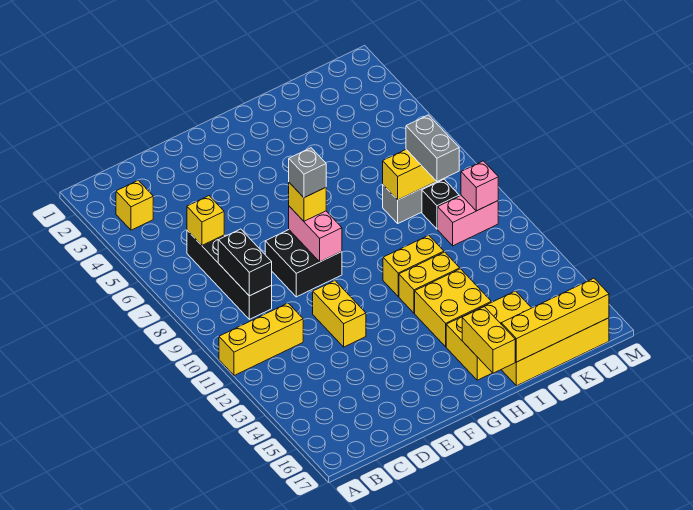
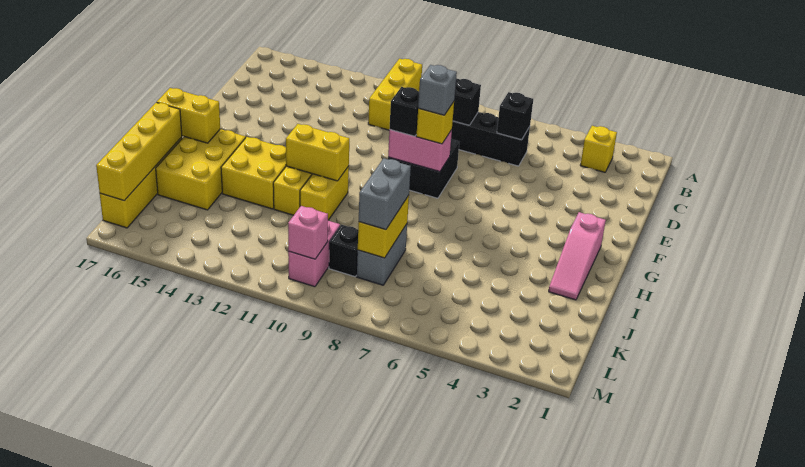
yellow brick C6 level 2 -> black brick C6 level 2
yellow brick E11:E12 level 1 -> yellow brick H11:H12 level 2
none -> black brick F9 level 3
none -> pink slope G2:I2 level 1 top G
grey brick K8:K9 level 3 -> grey brick J8:K8 level 3

